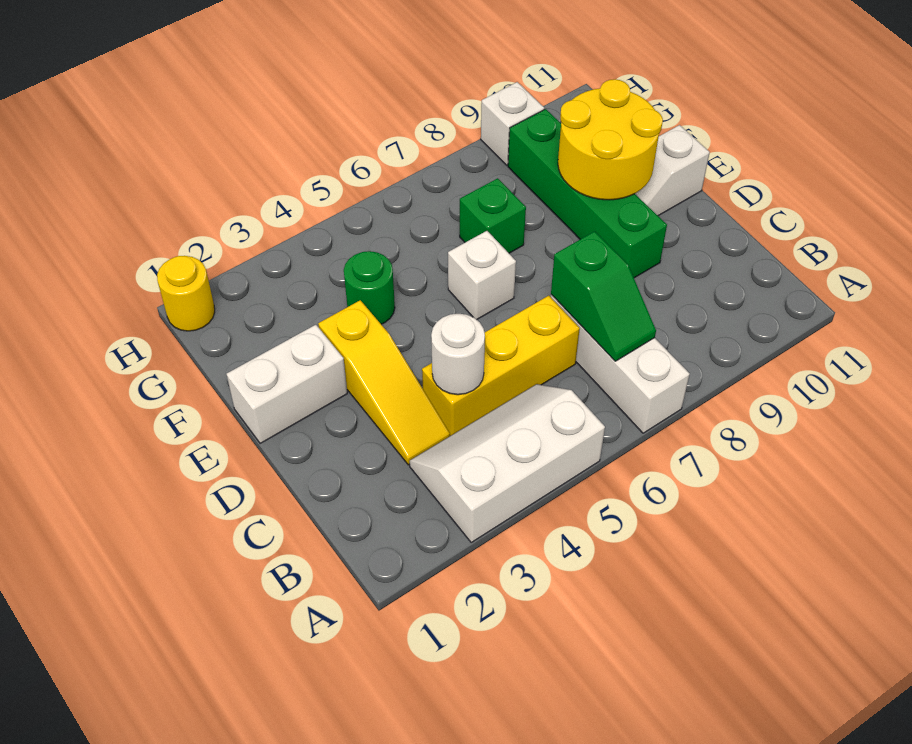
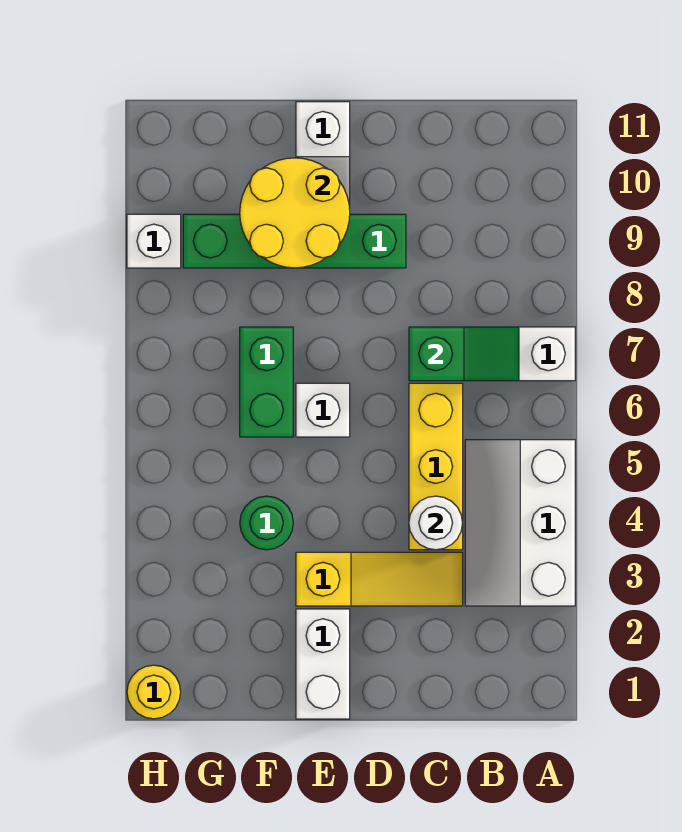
green brick F7 level 1 -> green brick F6:F7 level 1

